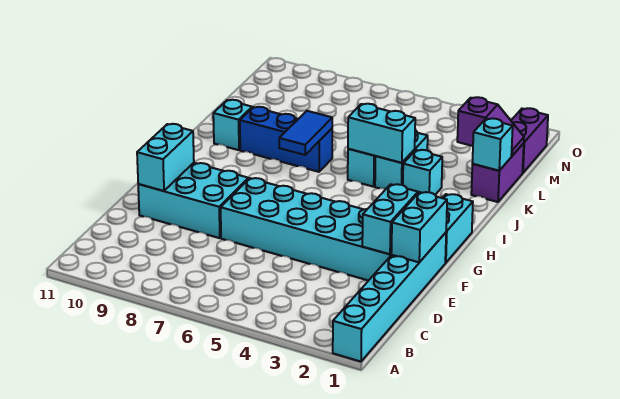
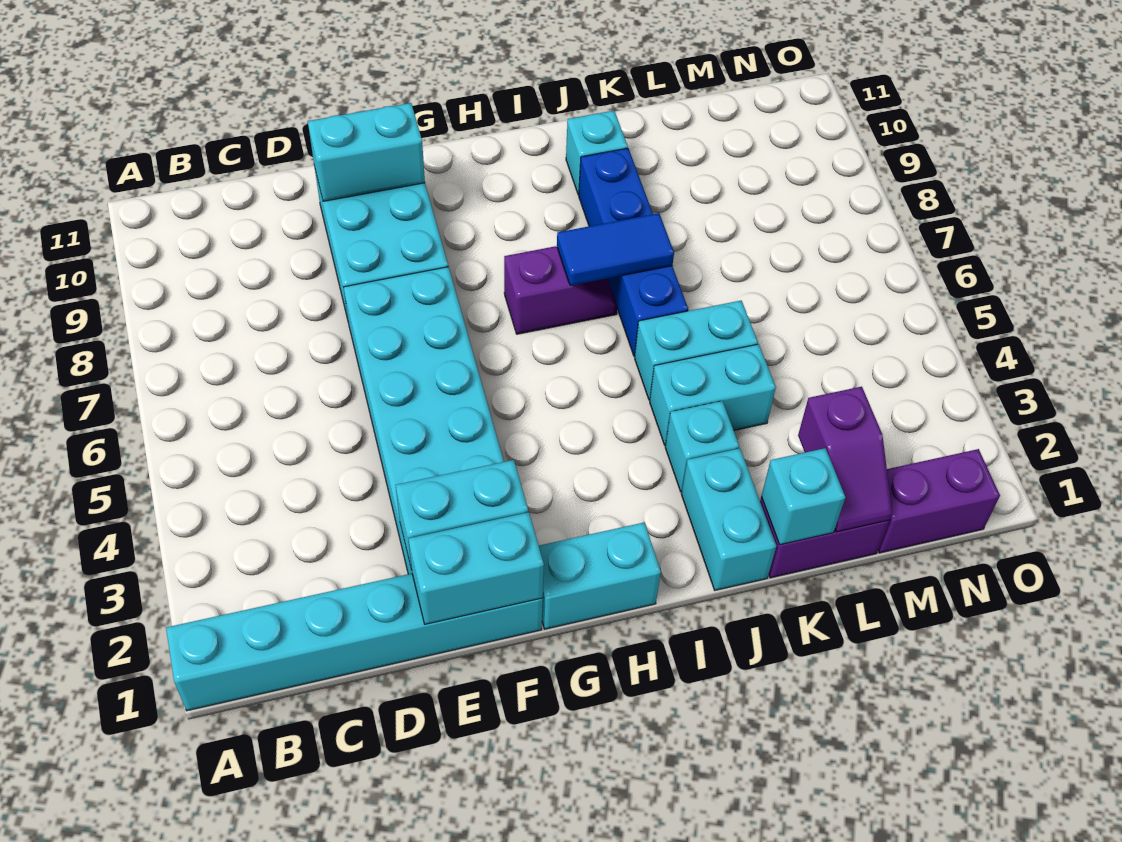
none -> purple slope H7:I7 level 1 top H
cyan brick J4:J5 level 2 -> cyan brick J1:J2 level 1
blue brick J7:J9 level 1 -> blue brick J6:J9 level 1

